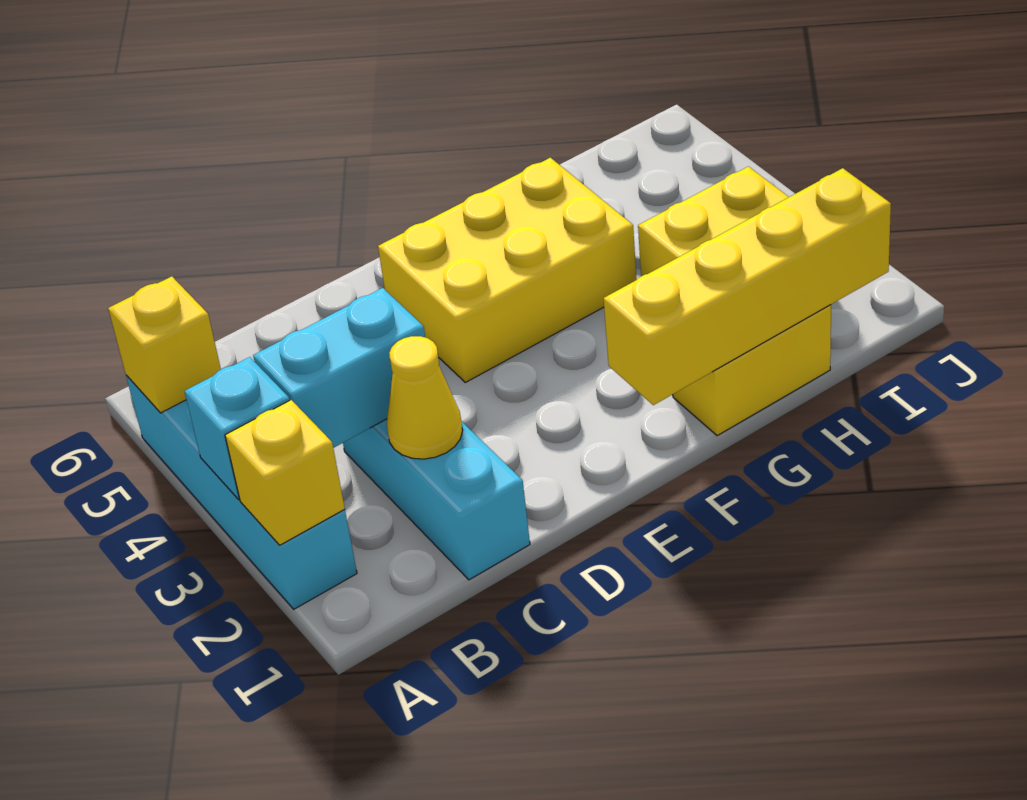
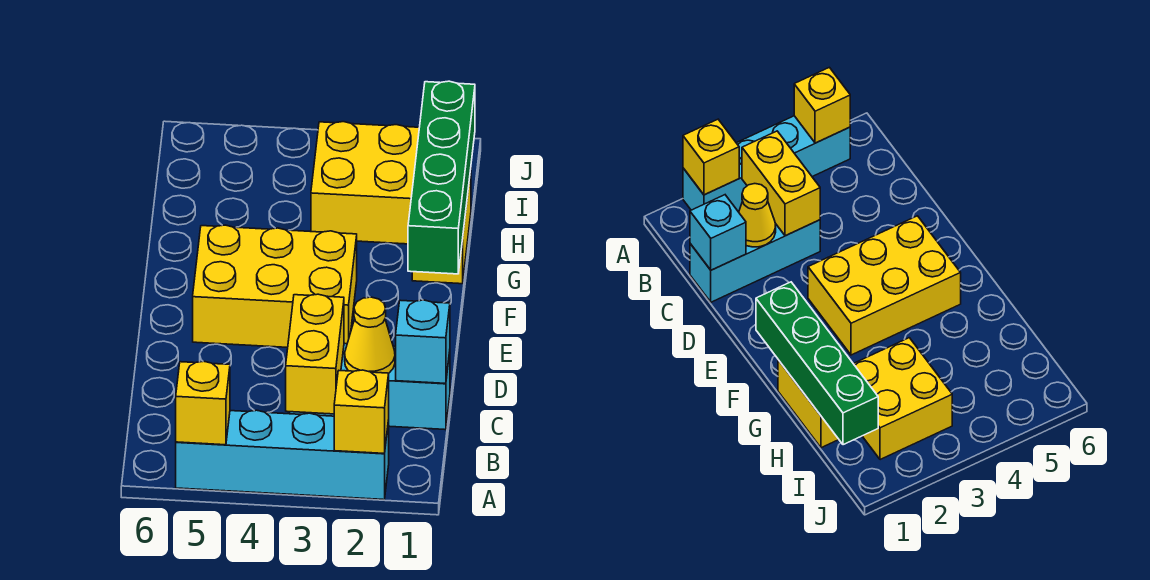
cyan brick A3 level 2 -> cyan brick C1 level 2
cyan brick B3:C3 level 2 -> yellow brick B3:C3 level 2
yellow brick E4:G5 level 1 -> yellow brick E3:F5 level 1
yellow brick F1:I1 level 2 -> green brick F1:I1 level 2

